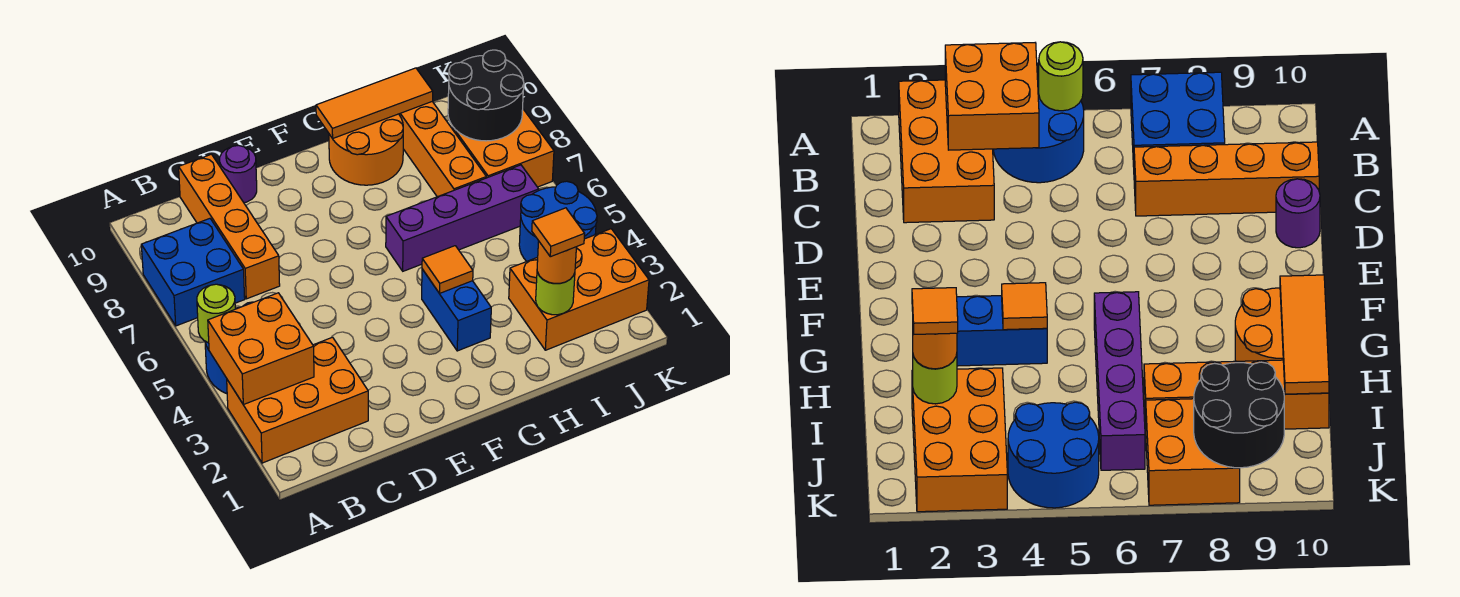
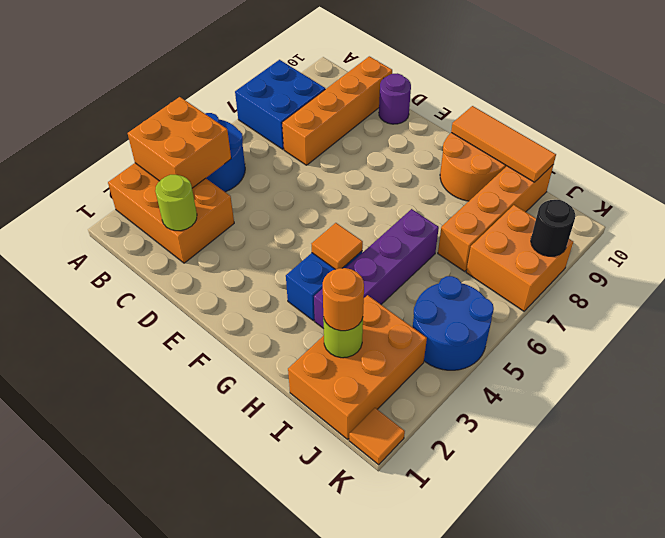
lime round brick A5 level 2 -> lime round brick C2 level 2
purple brick G6:J6 level 1 -> purple brick H3:H6 level 1
orange brick I2:K3 level 1 -> orange brick I1:J3 level 1
orange tile I2 level 4 -> orange tile K1 level 1
black round brick J8:K9 level 2 -> black round brick K8 level 2

